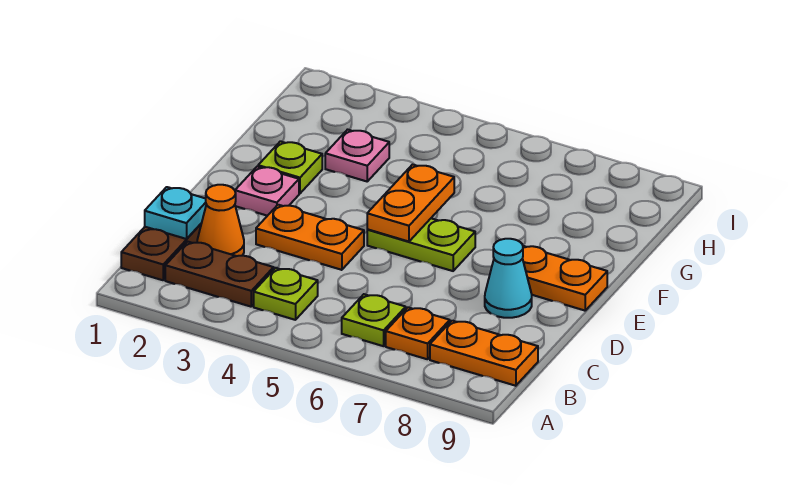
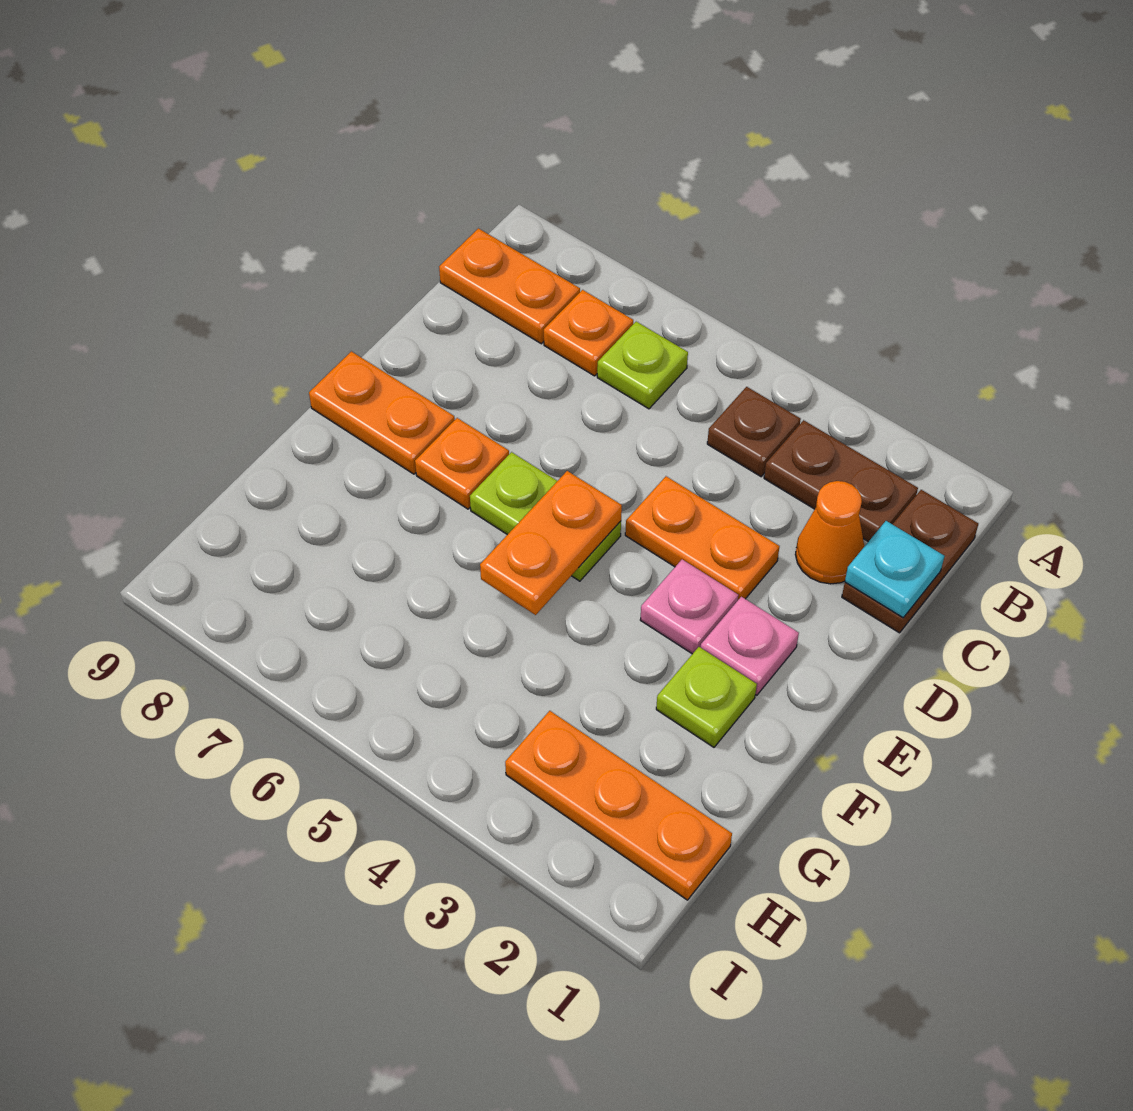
lime plate B4 level 1 -> brown plate B4 level 1
cyan cone D8 level 1 -> none
none -> orange plate E7 level 1
pink plate G3 level 1 -> pink plate E3 level 1
none -> orange plate H1:H3 level 1

